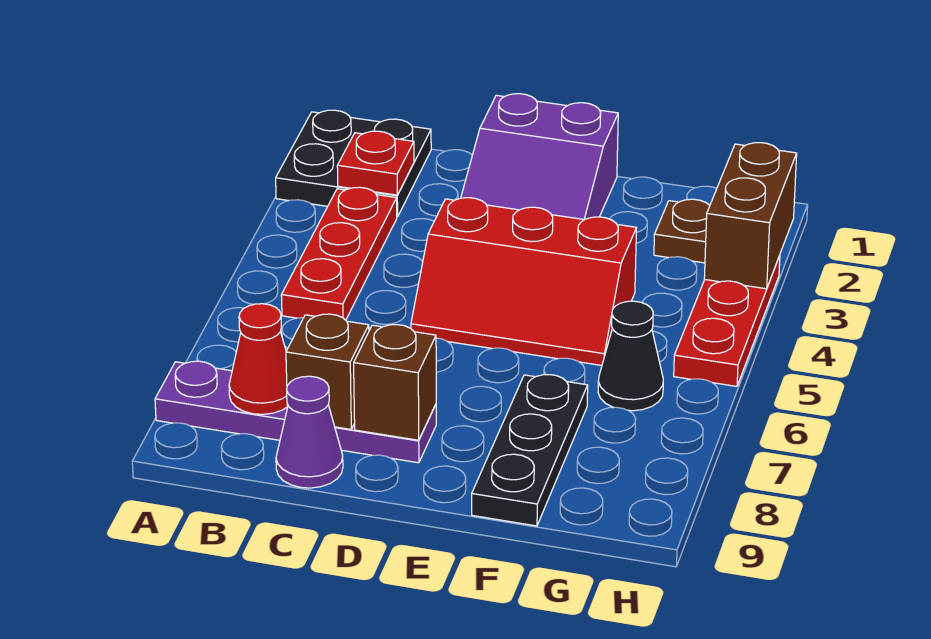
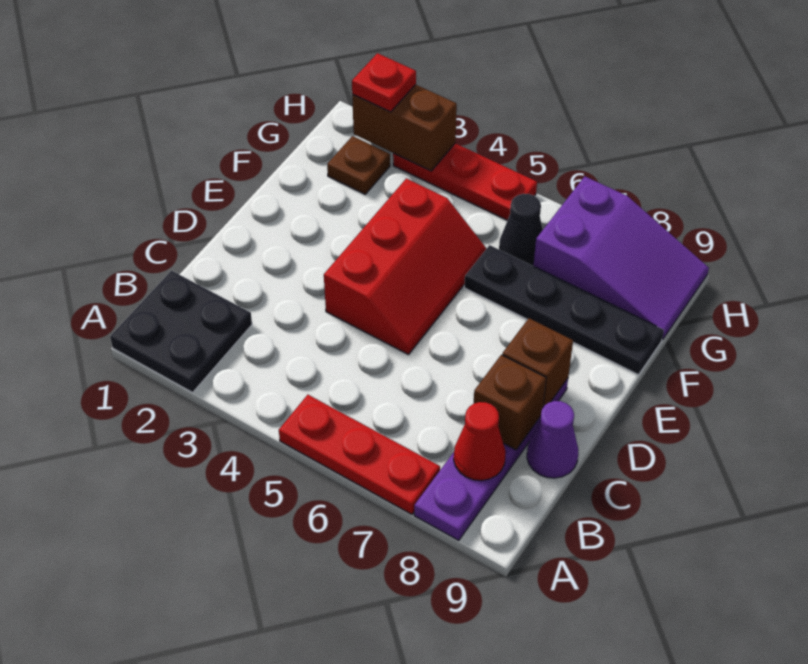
red plate B2 level 2 -> red plate H2 level 3
red plate B3:B5 level 1 -> red plate A5:A7 level 1
purple slope D1:E3 level 1 top 1 -> purple slope G7:H9 level 1 top 7
black plate F7:F9 level 1 -> black plate F6:F9 level 1

